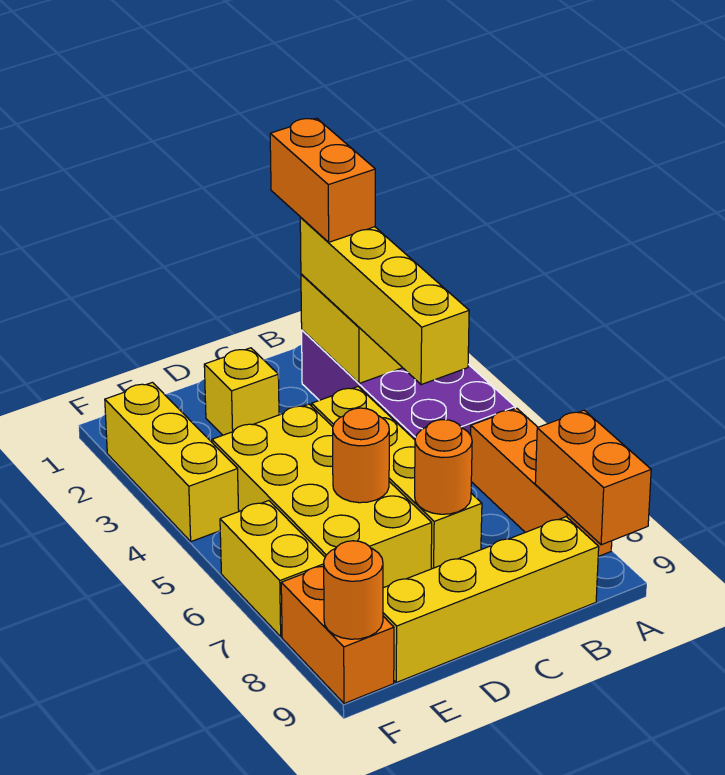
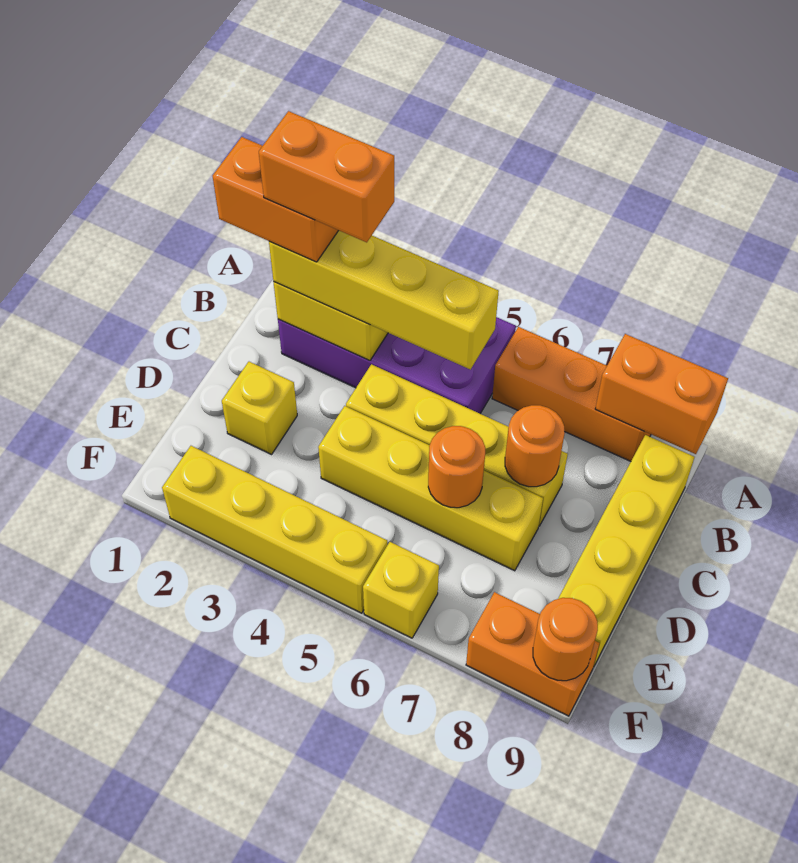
none -> orange brick B2:B3 level 5
yellow brick D4:E7 level 1 -> yellow brick D4:D7 level 1
yellow brick F2:F4 level 1 -> yellow brick F2:F5 level 1
yellow brick F6:F7 level 1 -> yellow brick F6 level 1

